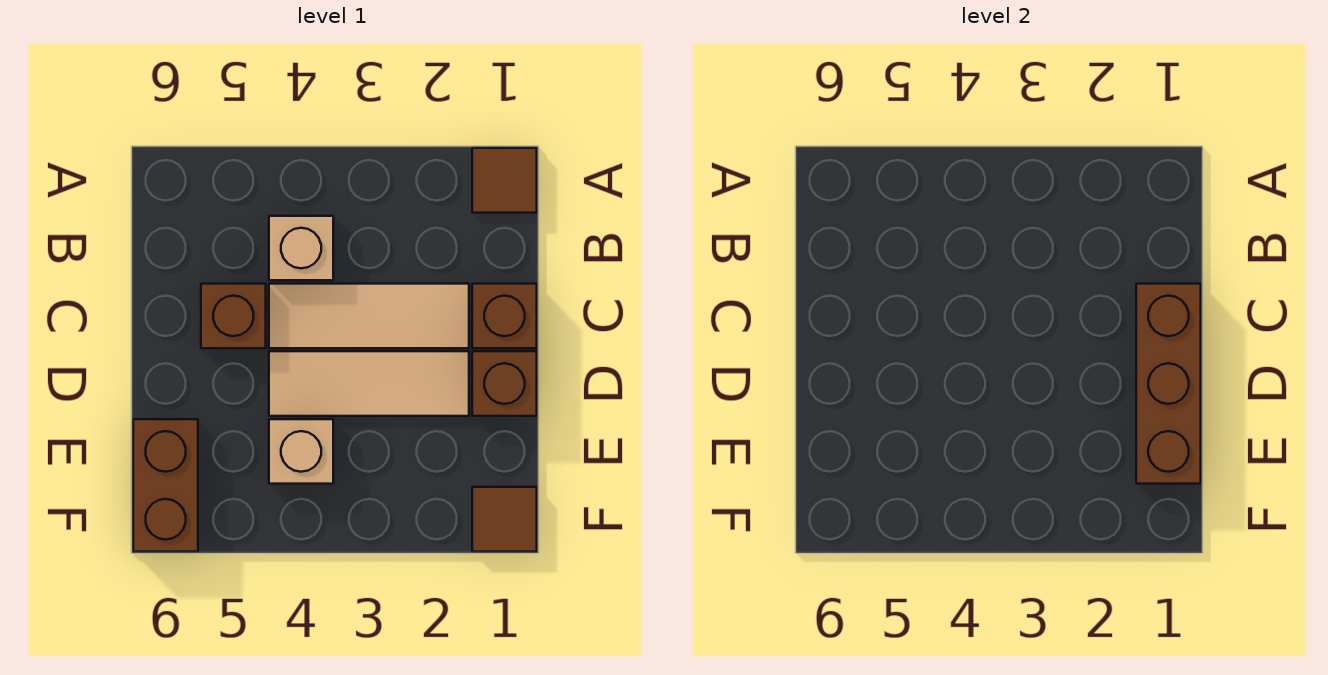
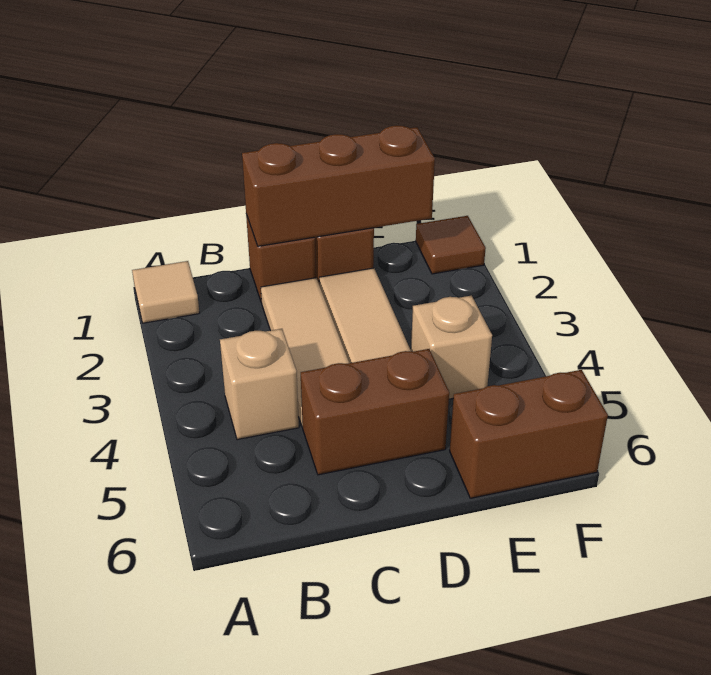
brown tile A1 level 1 -> tan tile A1 level 1
brown brick C5 level 1 -> brown brick C5:D5 level 1

